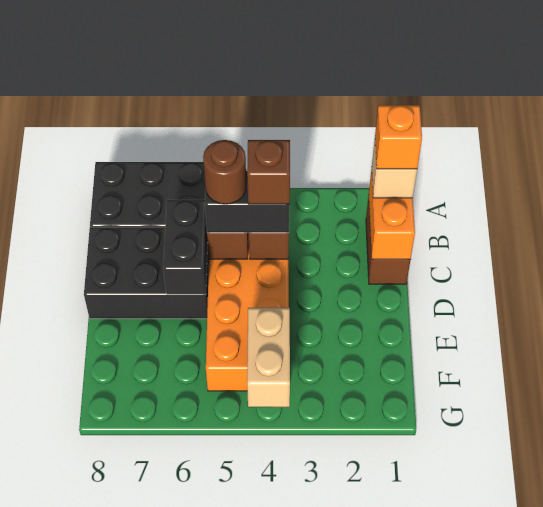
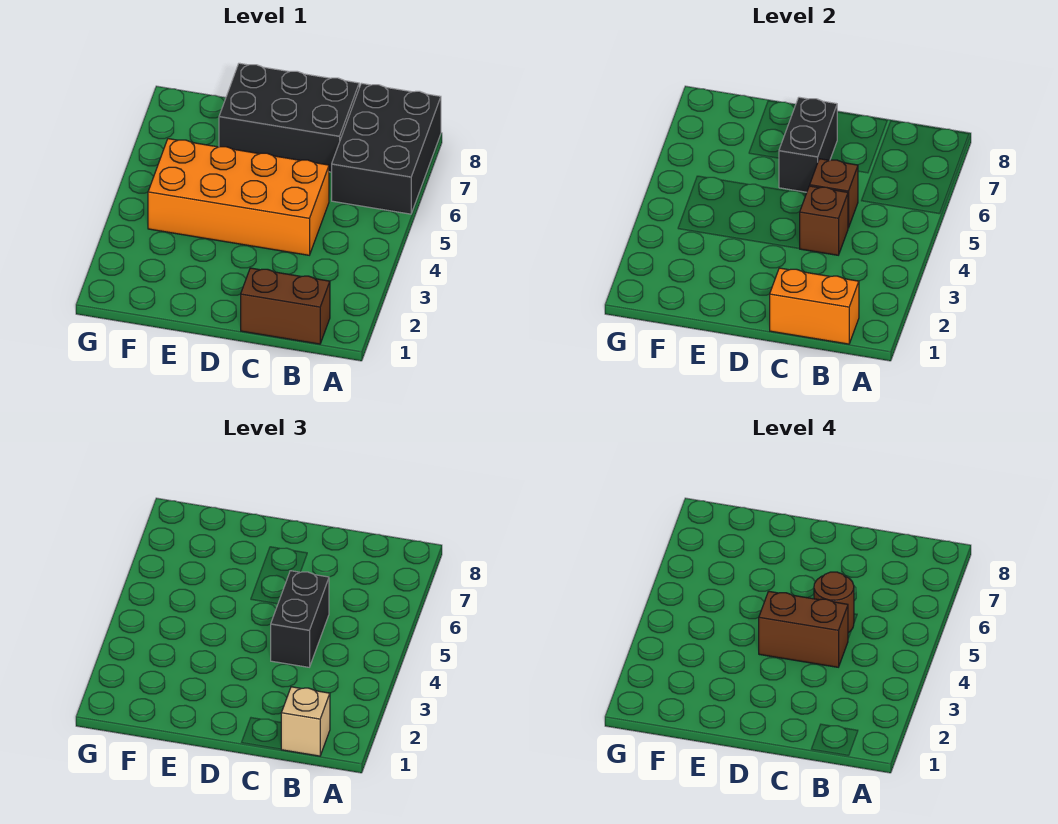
orange brick B1 level 4 -> none
brown brick C4 level 4 -> brown brick C4:D4 level 4
black brick C6:D8 level 1 -> black brick C7:E8 level 1
black brick C6:D6 level 2 -> black brick D6:D7 level 2
tan brick F4:G4 level 2 -> none

